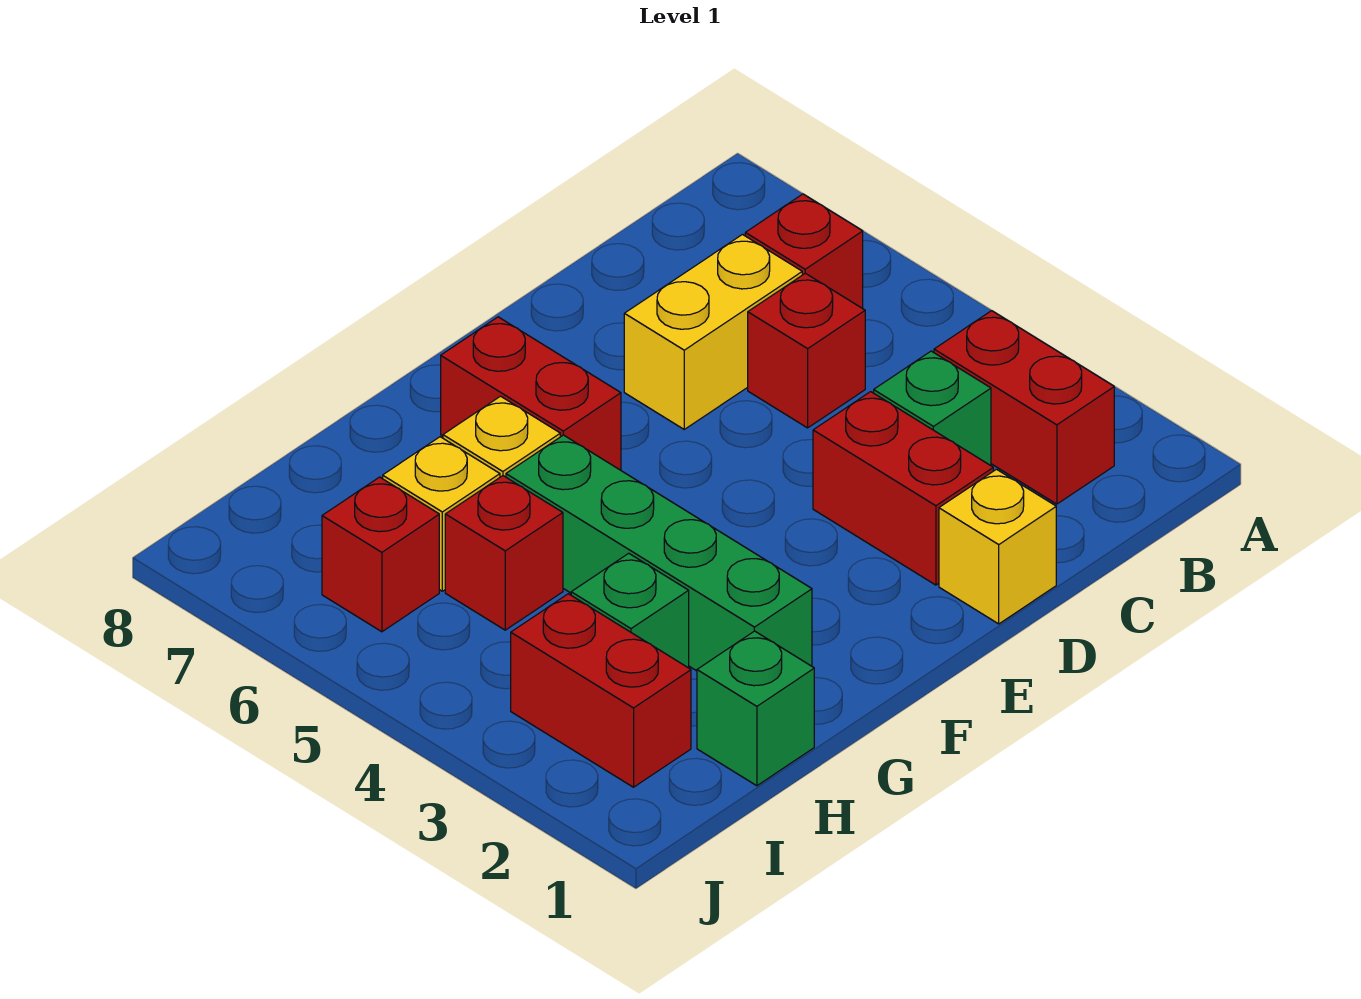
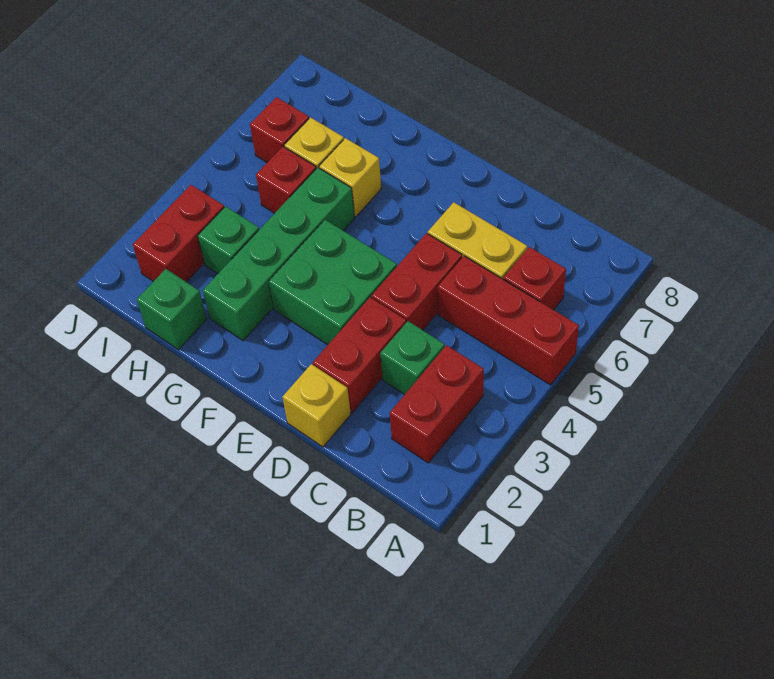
red brick C5 level 1 -> red brick A5:C5 level 1
none -> green brick E3:F4 level 1
red brick F6:F7 level 1 -> red brick D4:D5 level 1

